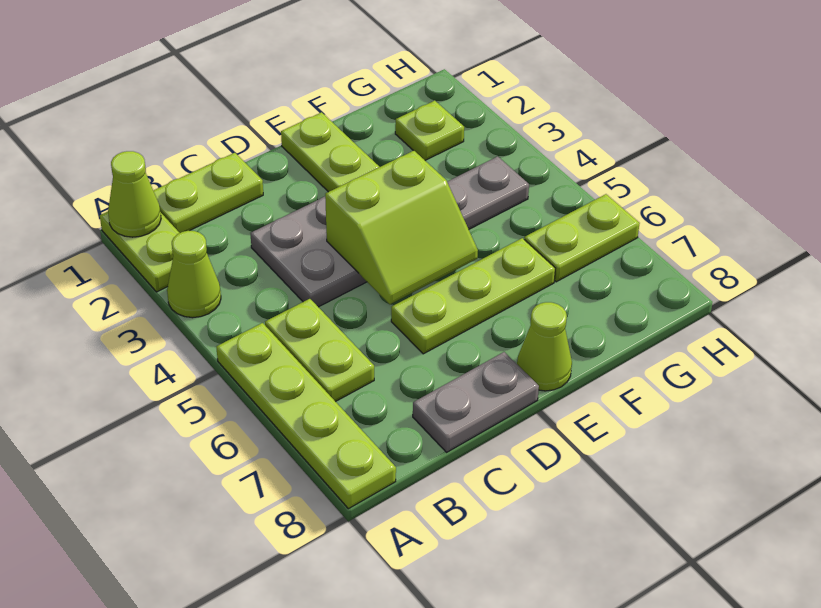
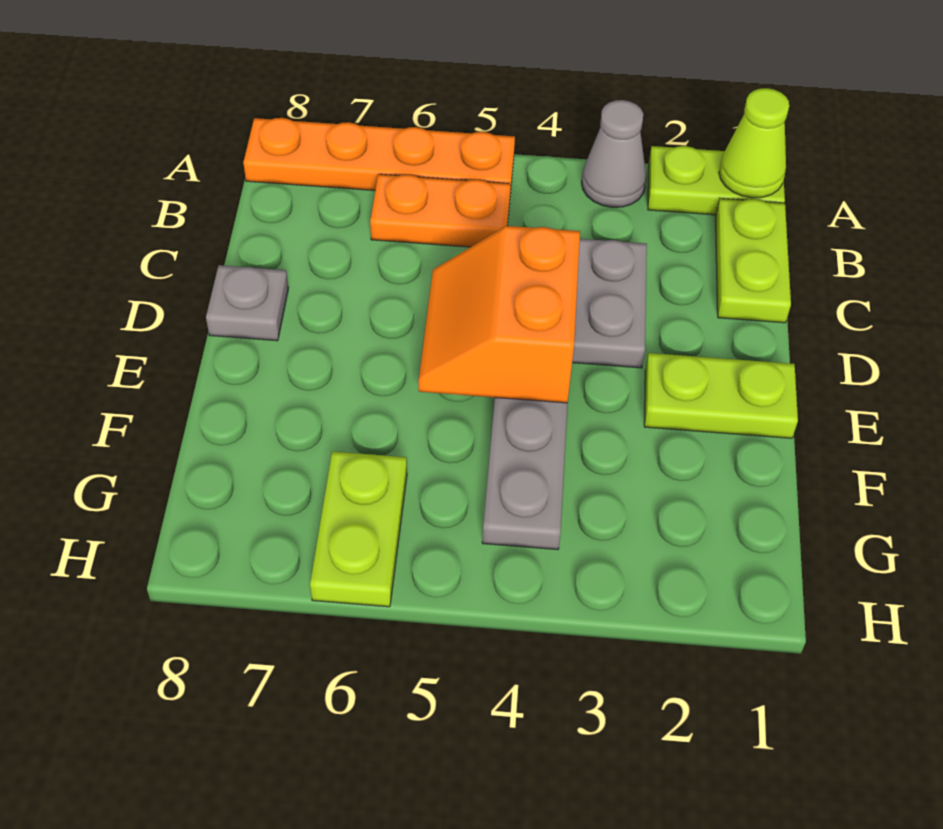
lime cone A3 level 1 -> grey cone A3 level 1
lime plate A5:A8 level 1 -> orange plate A5:A8 level 1
lime plate B5:B6 level 1 -> orange plate B5:B6 level 1
grey plate C8:D8 level 1 -> grey plate D8 level 1
lime slope D4:E5 level 2 top 4 -> orange slope D4:E5 level 2 top 4
lime plate D6:F6 level 1 -> none
lime cone E8 level 1 -> none
lime plate G2 level 1 -> none

